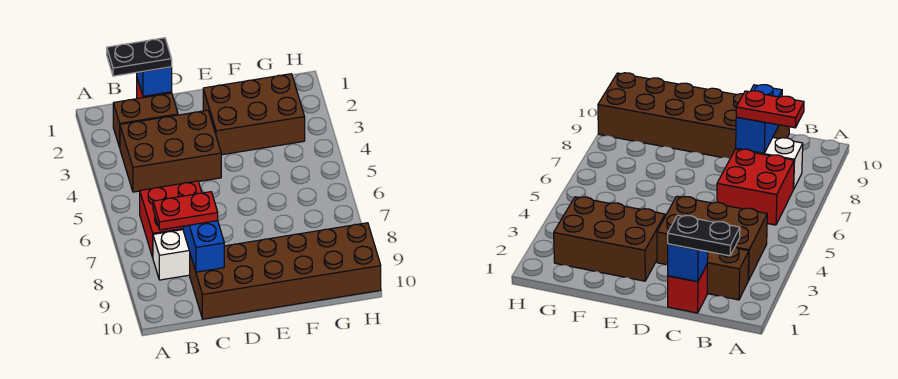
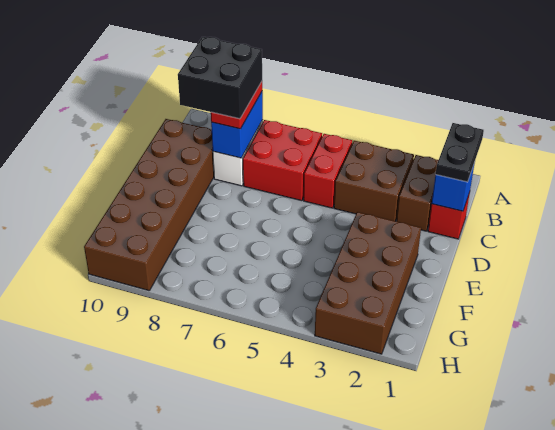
brown brick B3:D4 level 1 -> brown brick B3:C4 level 1
none -> red brick B5:C5 level 1
none -> black brick B8:C9 level 4
blue brick C8:C9 level 2 -> blue brick B8:C8 level 2
brown brick E2:G3 level 1 -> brown brick E2:H3 level 1

